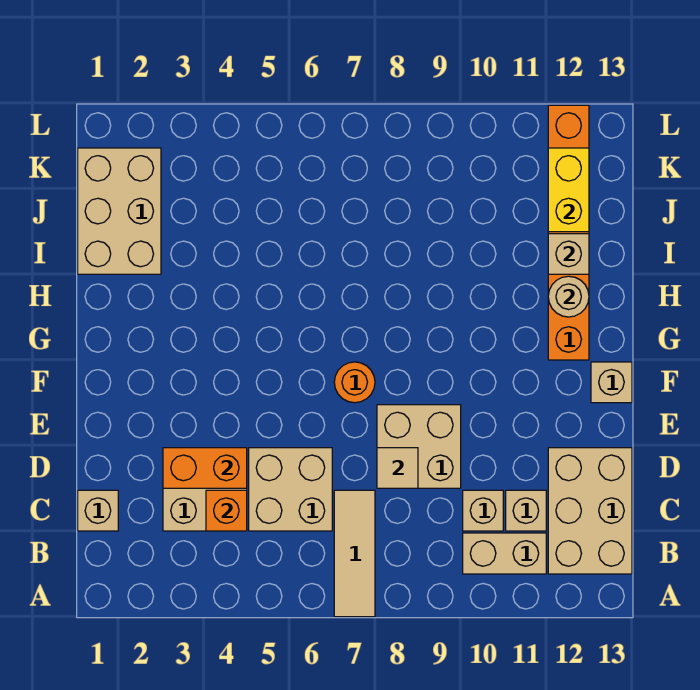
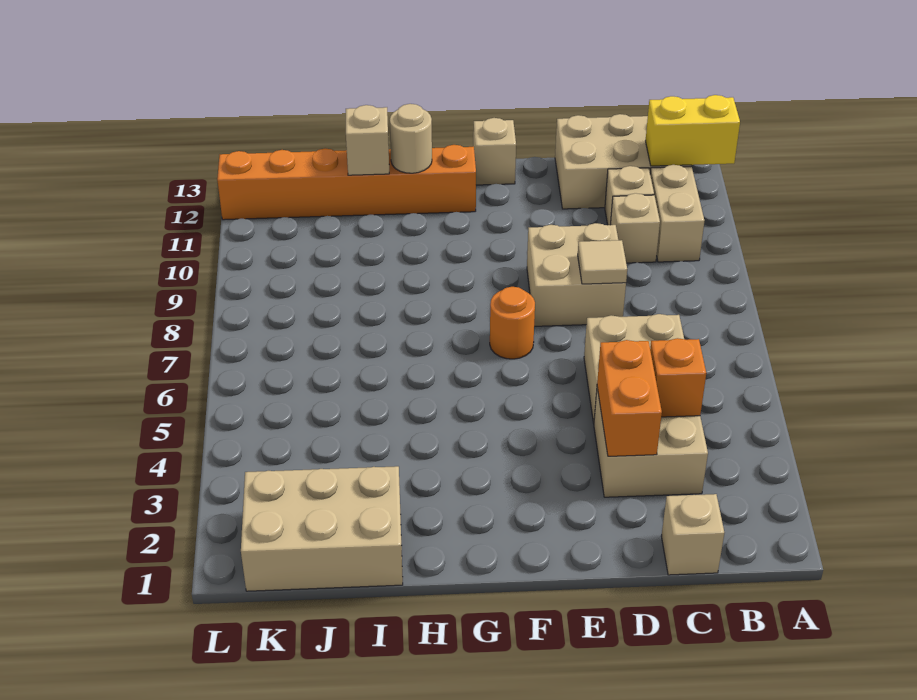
tan tile A7:C7 level 1 -> none
yellow brick J12:K12 level 2 -> yellow brick A12:B12 level 2

